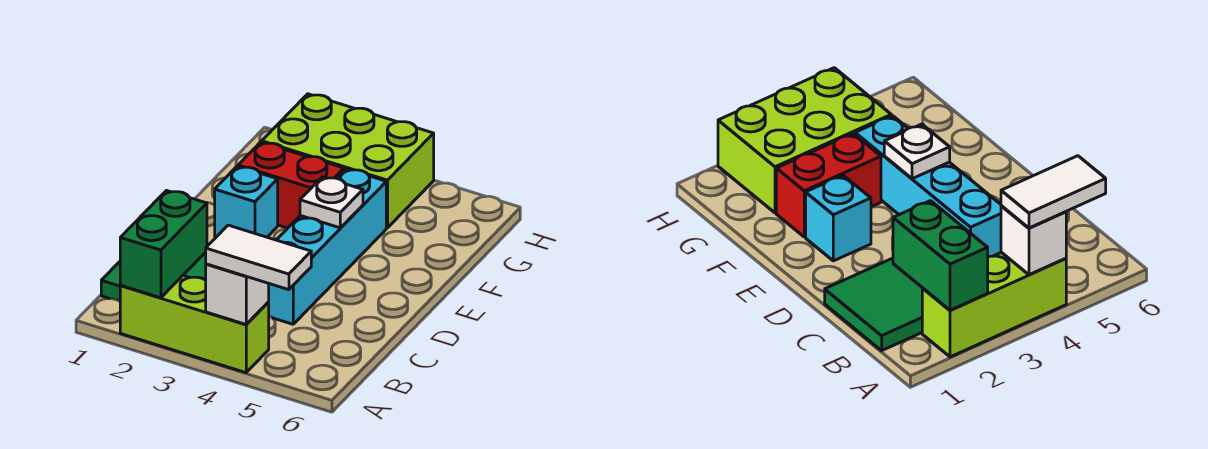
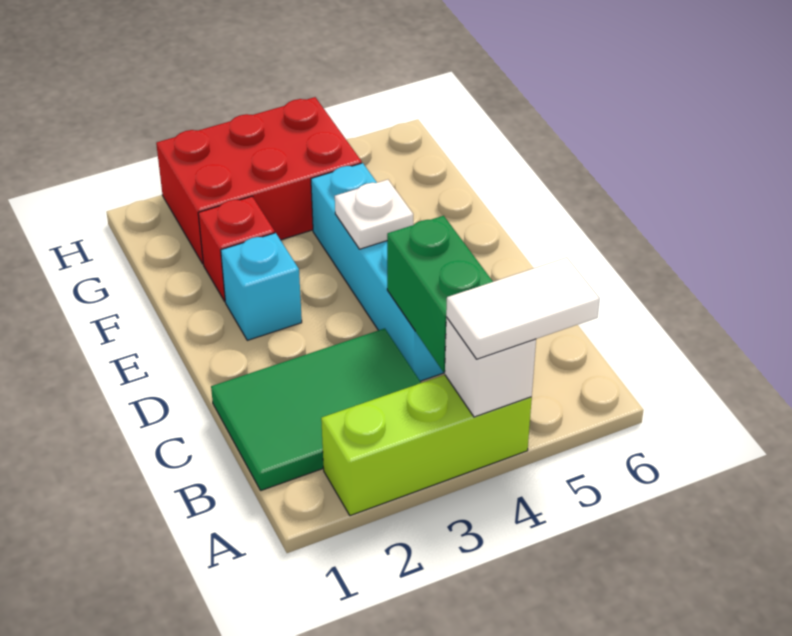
green brick A2:B2 level 2 -> green brick B4:C4 level 2
red brick F2:F3 level 1 -> red brick F2 level 1
lime brick G2:H4 level 1 -> red brick G2:H4 level 1

